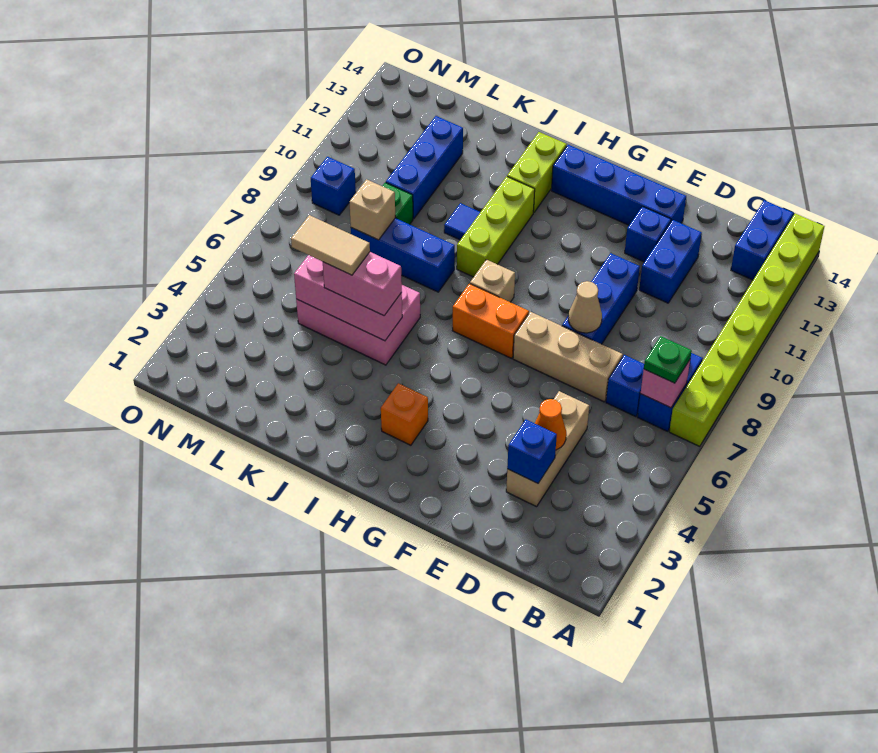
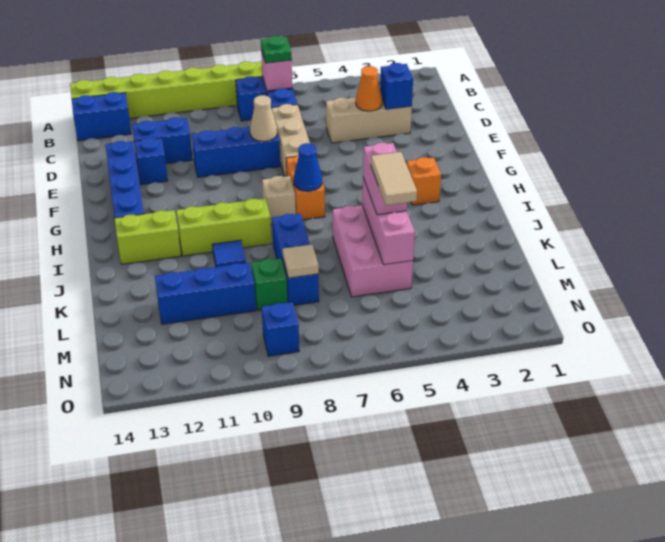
none -> blue cone H7 level 2
tan brick L8 level 2 -> tan tile L8 level 2

